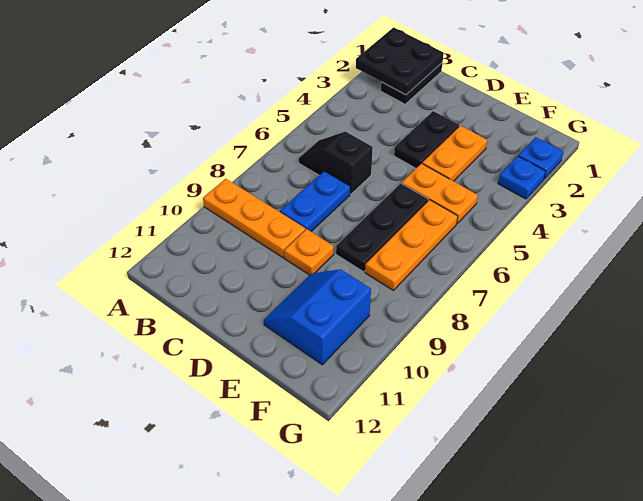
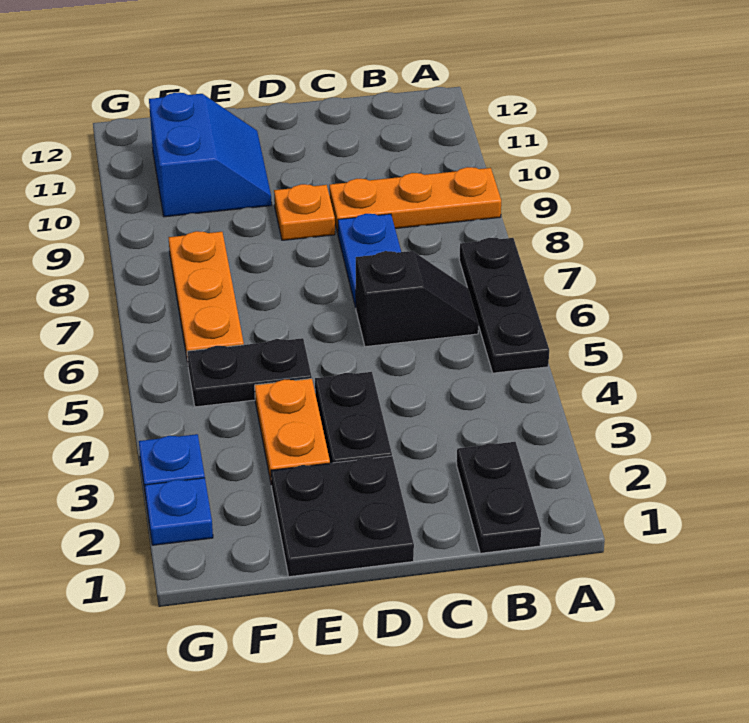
black plate A1:B2 level 2 -> black plate D1:E2 level 1
orange plate E5:F5 level 1 -> black plate E5:F5 level 1
black plate E6:E8 level 1 -> black plate A5:A7 level 1

